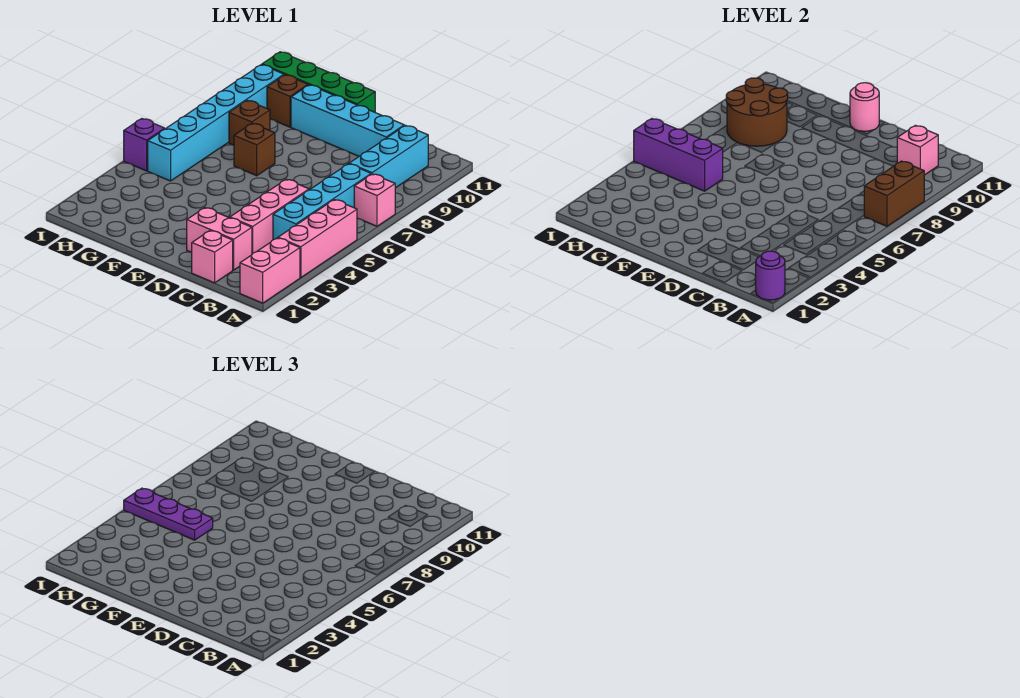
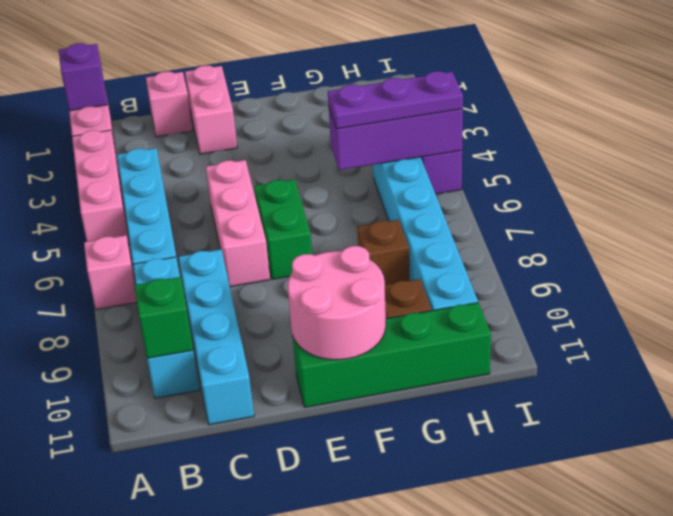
purple round brick A1 level 2 -> purple brick A1 level 2
brown brick A7:A8 level 2 -> none
pink brick B10 level 2 -> green brick B10 level 2
pink brick C2:D2 level 1 -> pink brick D1:D2 level 1
pink brick C3:C5 level 1 -> pink brick D5:D7 level 1
cyan brick C10:F10 level 1 -> cyan brick C8:C11 level 1
none -> green brick E6:E7 level 1
pink round brick E11 level 2 -> pink round brick E10:F11 level 2
brown brick F7 level 1 -> none
brown round brick G8:H9 level 2 -> none

